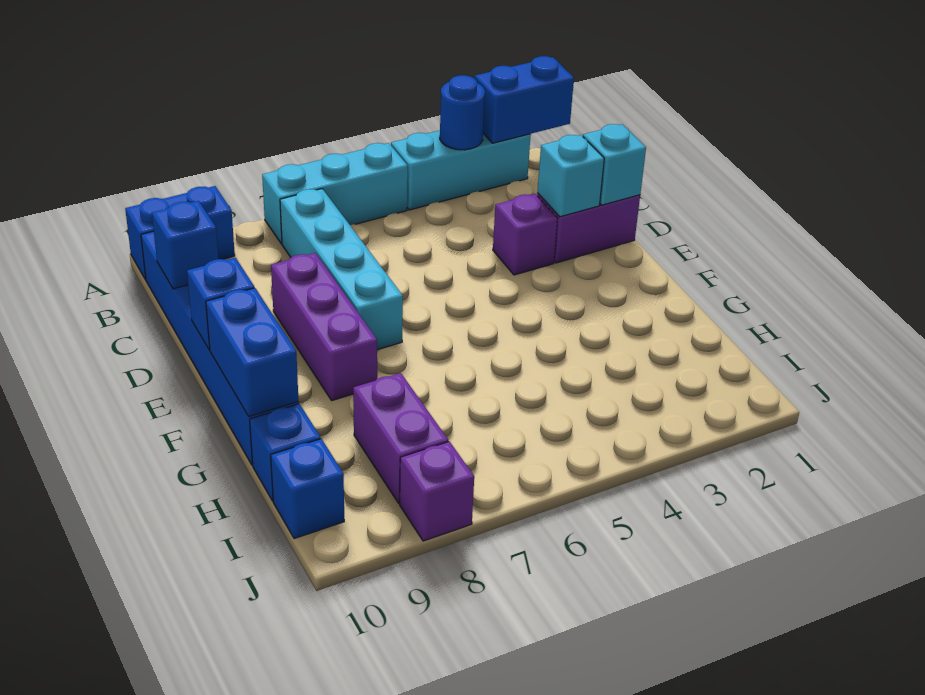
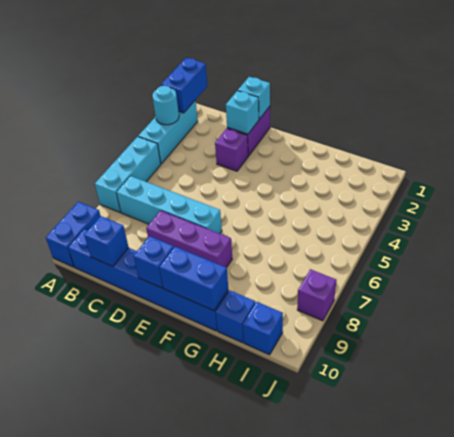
blue round brick A3 level 2 -> cyan round brick A3 level 2
purple brick H8:I8 level 1 -> none

